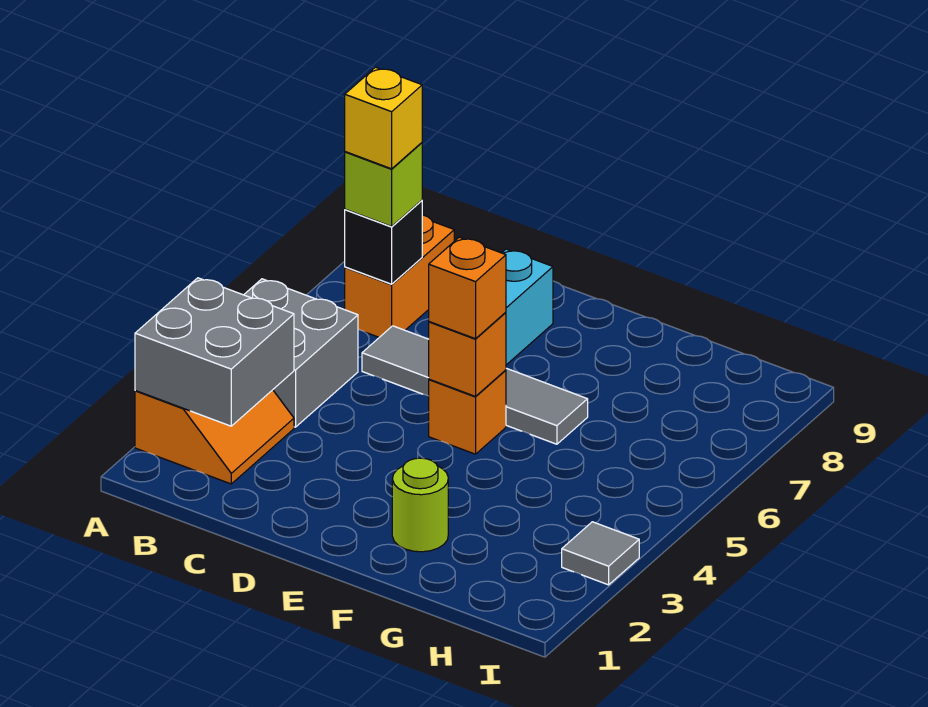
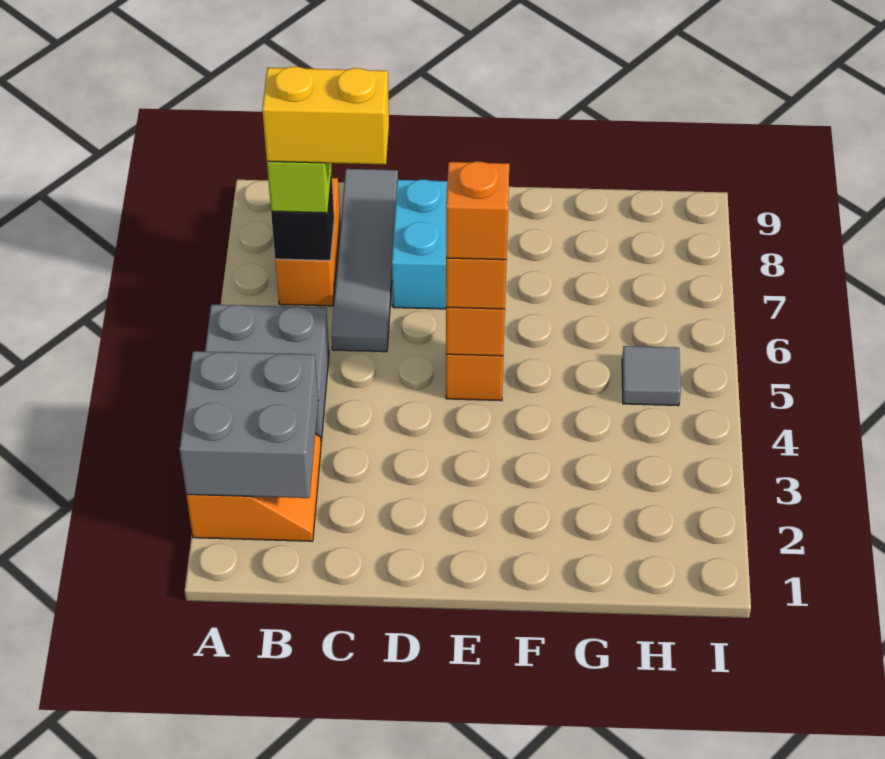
yellow brick B7 level 4 -> yellow brick B7:C7 level 4
grey tile C6:F6 level 1 -> grey tile C6:C9 level 1
none -> orange brick E5 level 4
lime round brick F2 level 1 -> none
grey tile I3 level 1 -> grey tile H5 level 1

